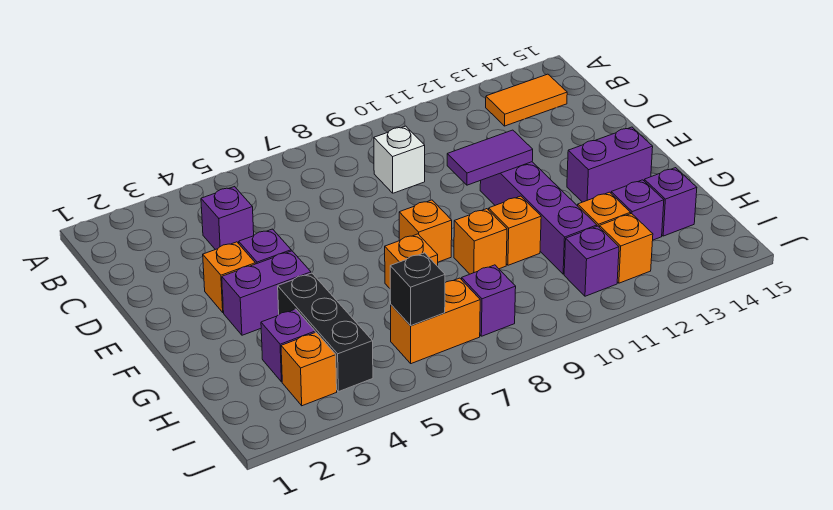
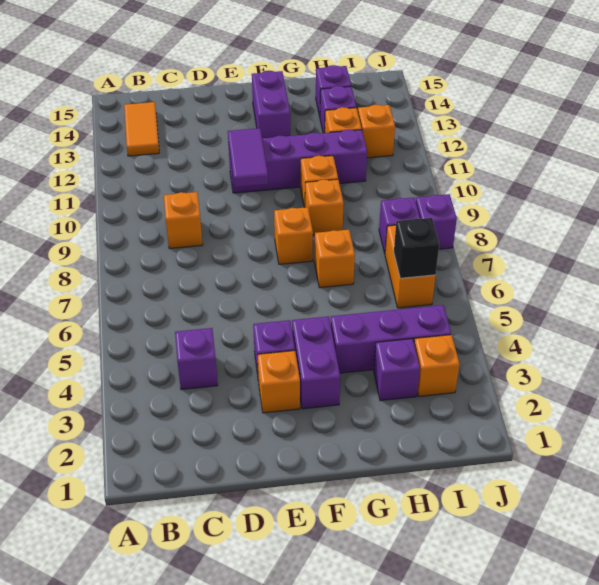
white brick C9 level 1 -> orange brick C9 level 1
black brick G4:I4 level 1 -> purple brick G4:I4 level 1
purple brick I11 level 1 -> purple brick J8 level 1

